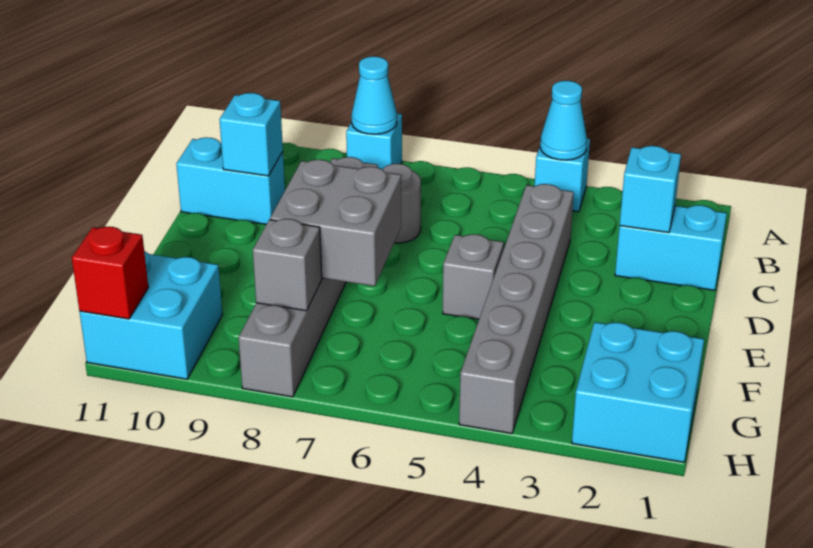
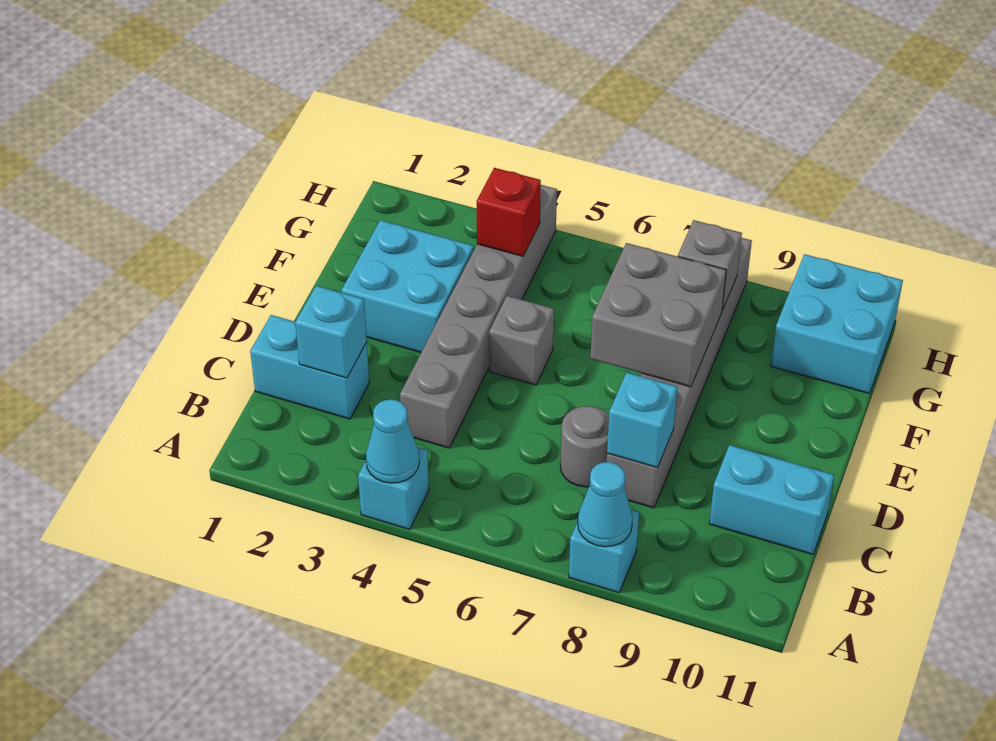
cyan brick C10 level 2 -> cyan brick C8 level 2
cyan brick G1:H2 level 1 -> cyan brick E2:F3 level 1
red brick H11 level 2 -> red brick G4 level 2

